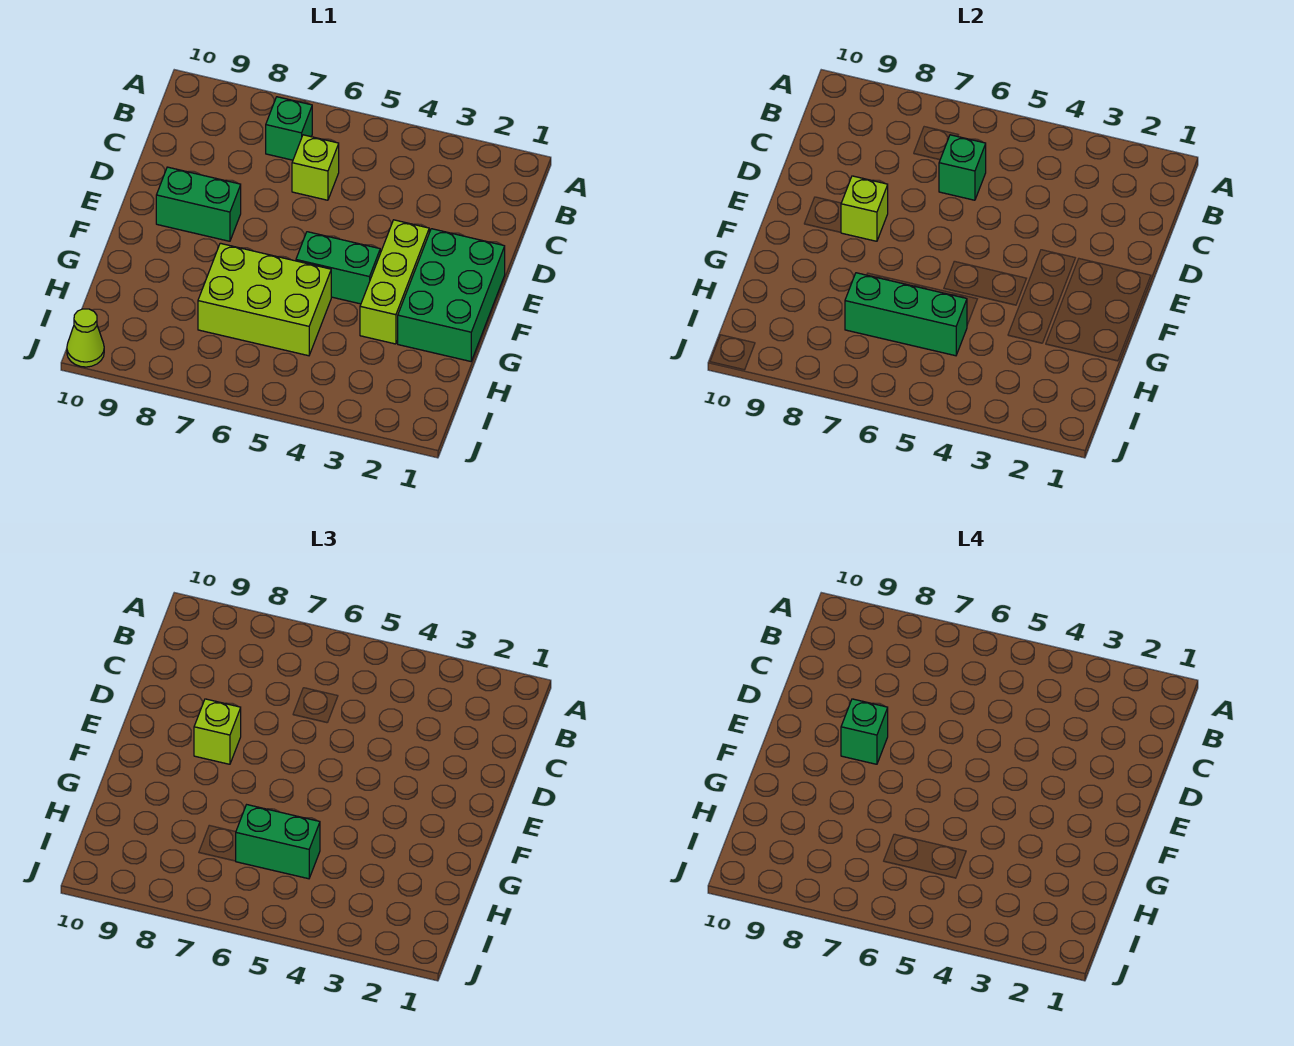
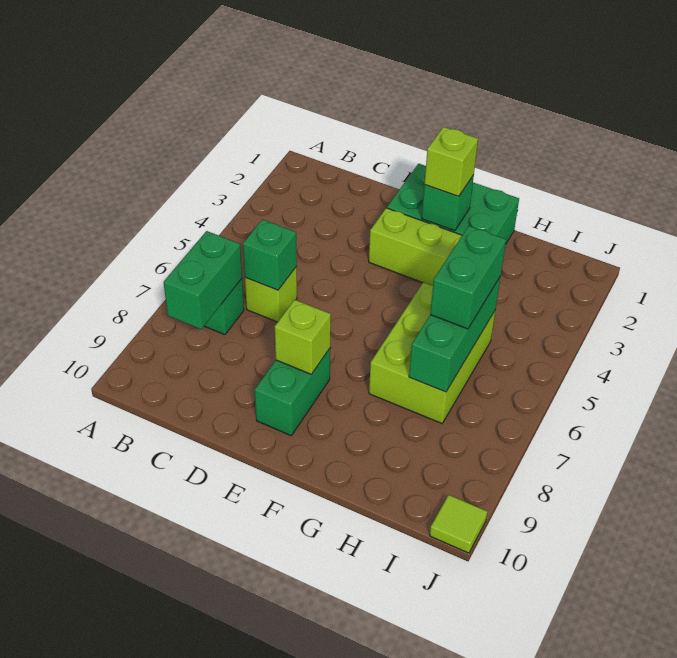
lime brick E8 level 3 -> lime brick F2 level 3
green brick E8 level 4 -> green brick F2 level 2
green brick F4:F5 level 1 -> green brick B7:B8 level 2
lime cone J10 level 1 -> lime tile J10 level 1

